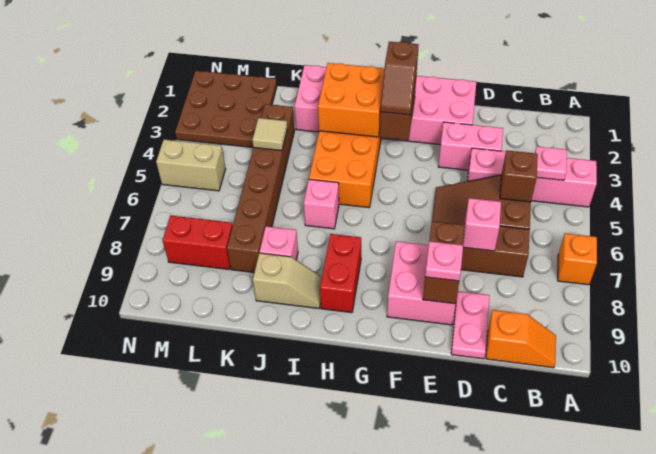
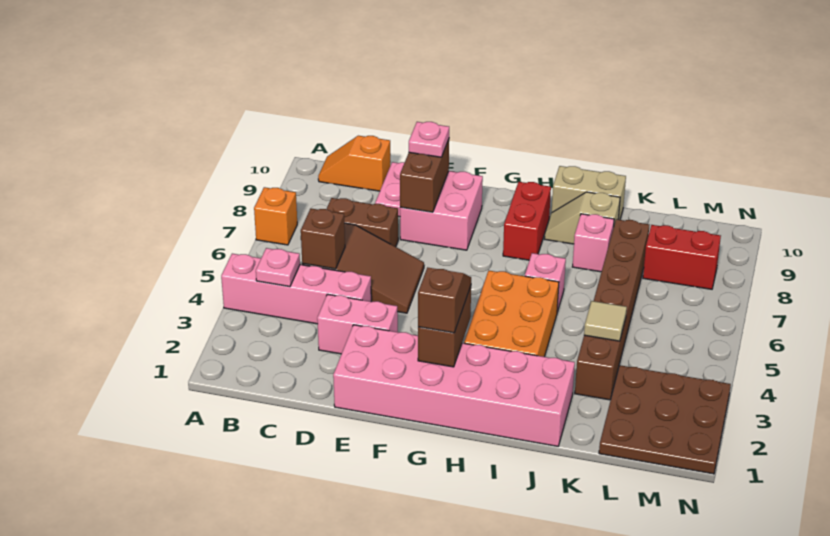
pink brick D7 level 2 -> none
orange brick H2:I3 level 2 -> none
tan brick M5:N5 level 1 -> tan brick I10:J10 level 1

